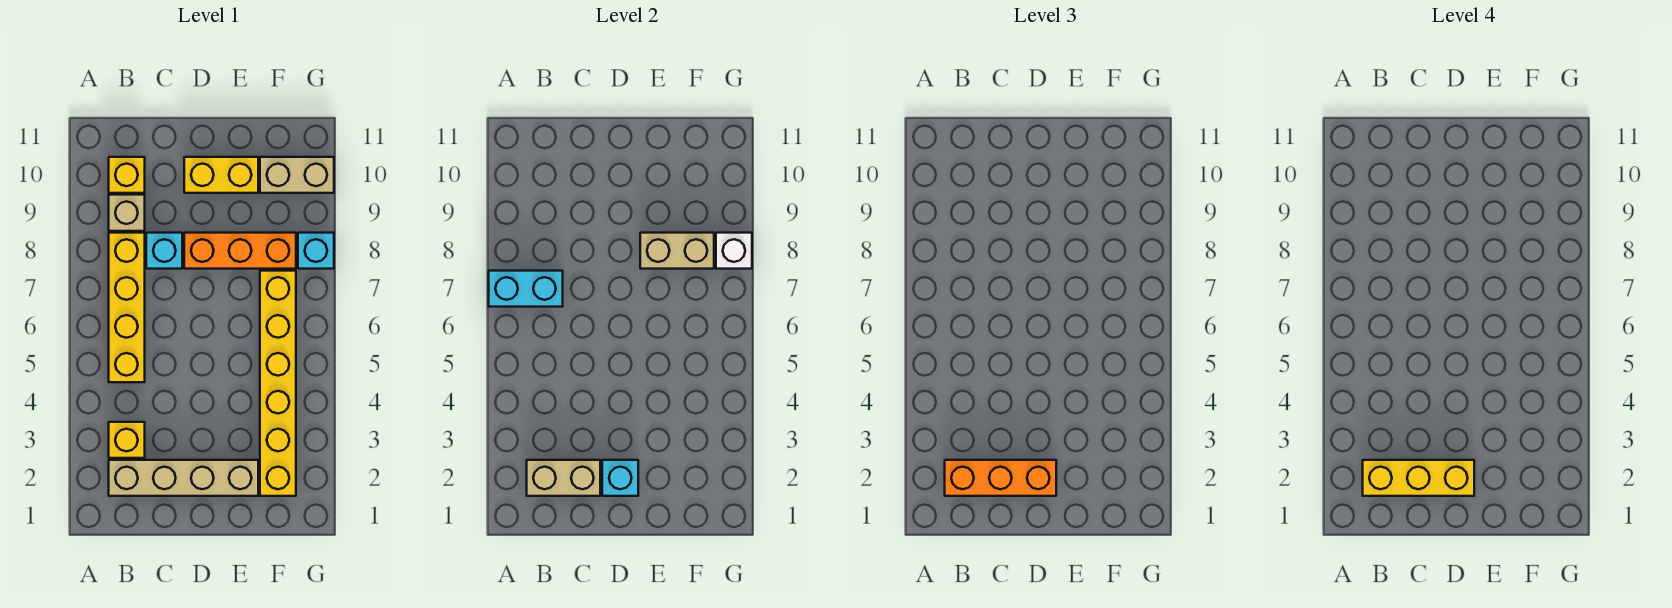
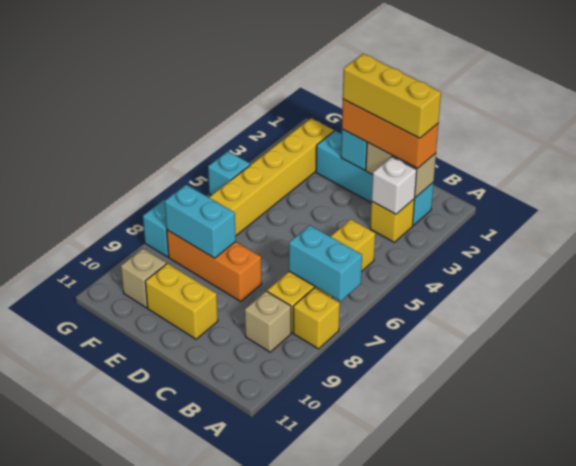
tan brick B2:E2 level 1 -> cyan brick B2:E2 level 1
yellow brick B10 level 1 -> yellow brick A8 level 1
cyan brick C8 level 1 -> cyan brick G5 level 1
tan brick E8:F8 level 2 -> cyan brick E8:F8 level 2
tan brick F10:G10 level 1 -> tan brick F10 level 1
white brick G8 level 2 -> white brick B3 level 2

